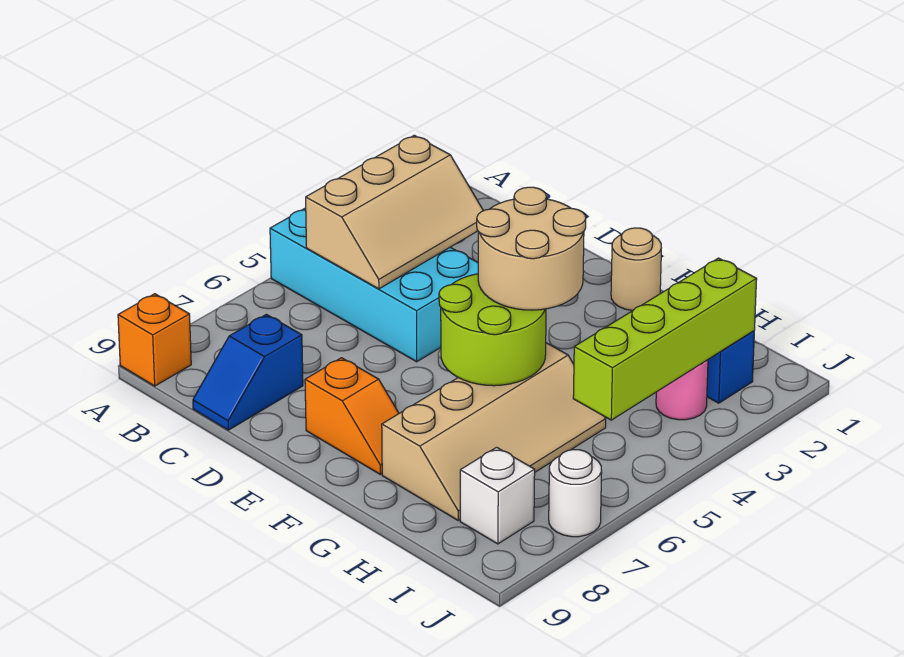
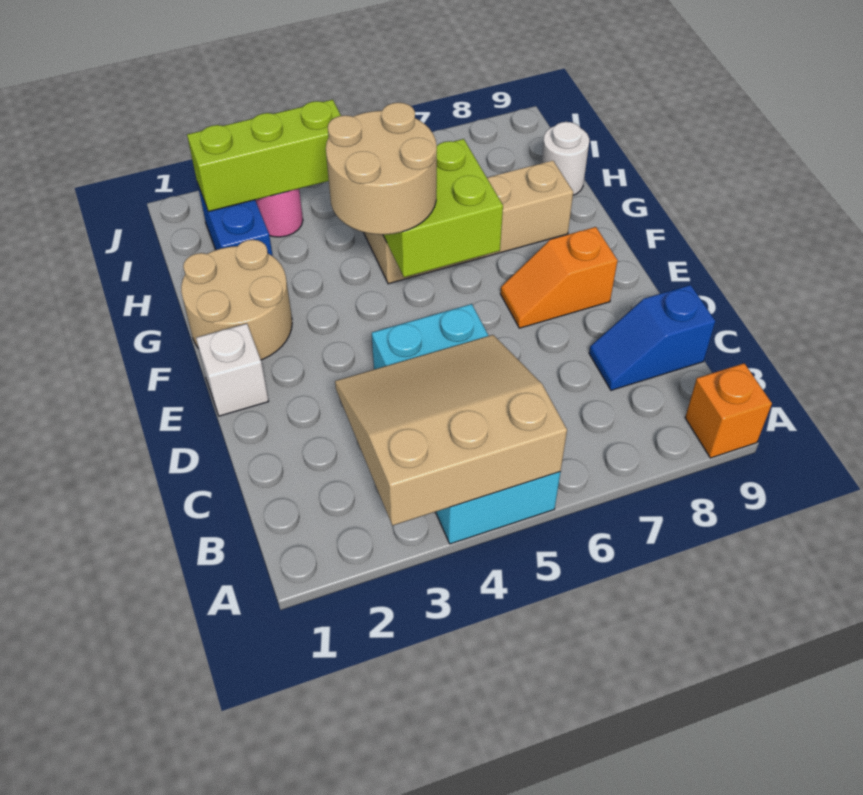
tan slope B3:C5 level 2 top B -> tan slope A3:C5 level 2 top A
blue slope C8:C9 level 1 top 8 -> blue slope C8:C9 level 1 top 9
orange slope E8:F8 level 1 top E -> orange slope E7:E8 level 1 top 8
tan round brick F1 level 1 -> tan round brick F1:G2 level 1
lime round brick F5:G6 level 2 -> lime brick F5:G6 level 2
lime brick I2:I5 level 2 -> lime brick I2:I4 level 2
white brick I8 level 1 -> white brick E1 level 1
white round brick J7 level 1 -> white round brick H9 level 1

